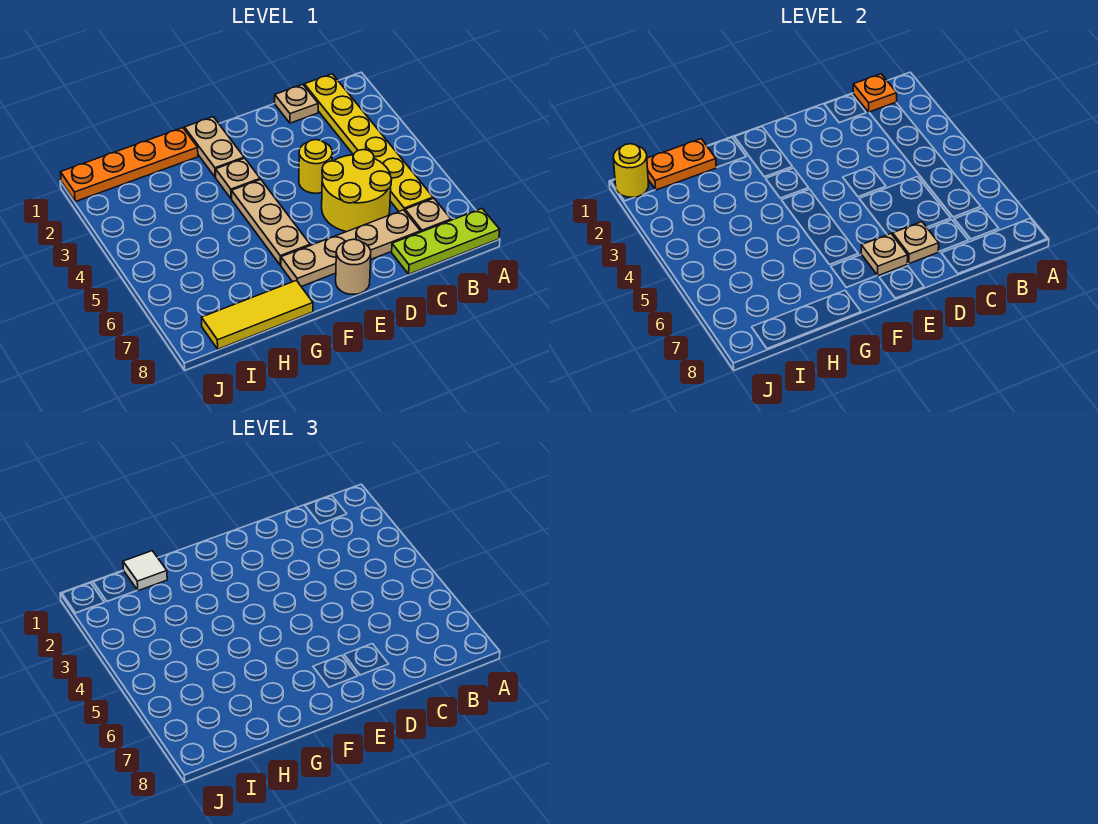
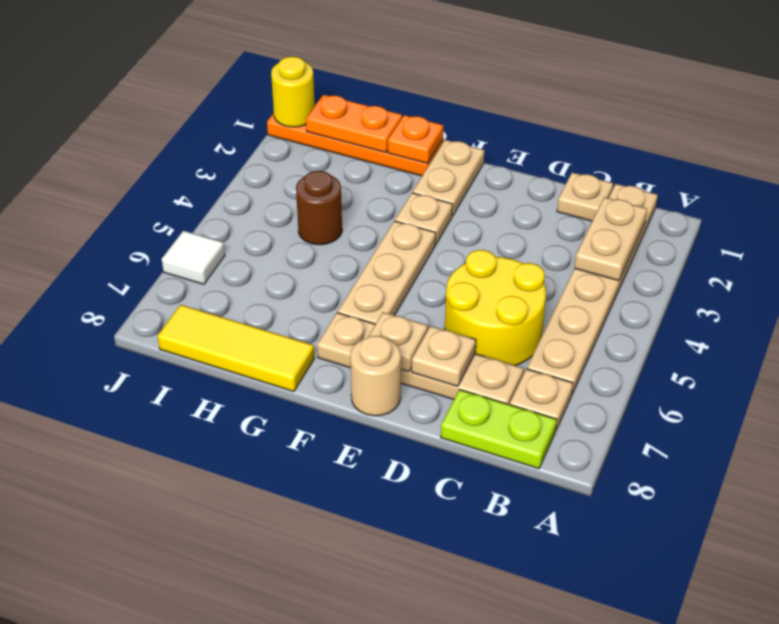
lime plate A8:C8 level 1 -> lime plate B8:C8 level 1
yellow plate B1:B6 level 1 -> tan plate B1:B6 level 1
orange plate B1 level 2 -> orange plate G1 level 2
none -> tan plate B2:B3 level 2
yellow round brick D4 level 1 -> none
white tile H1 level 3 -> white tile J6 level 1
none -> brown round brick H4 level 1

